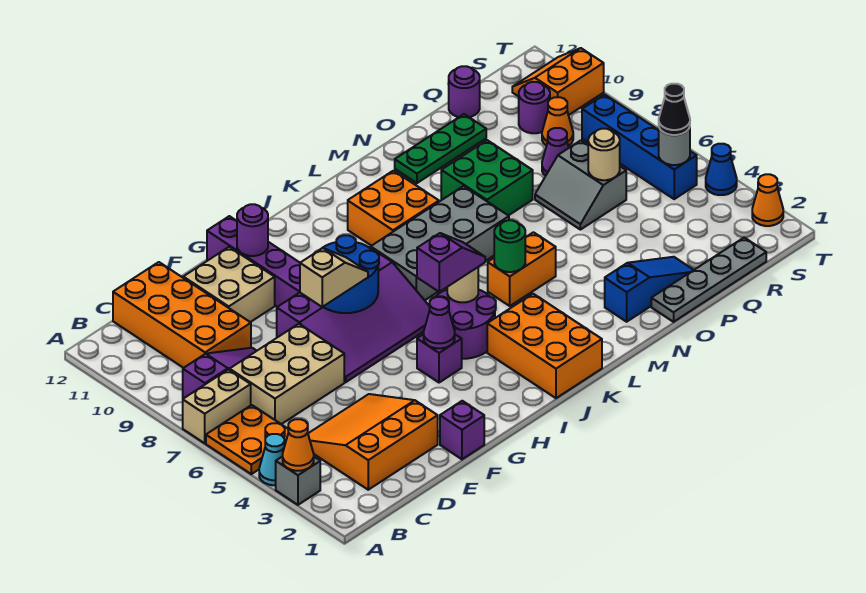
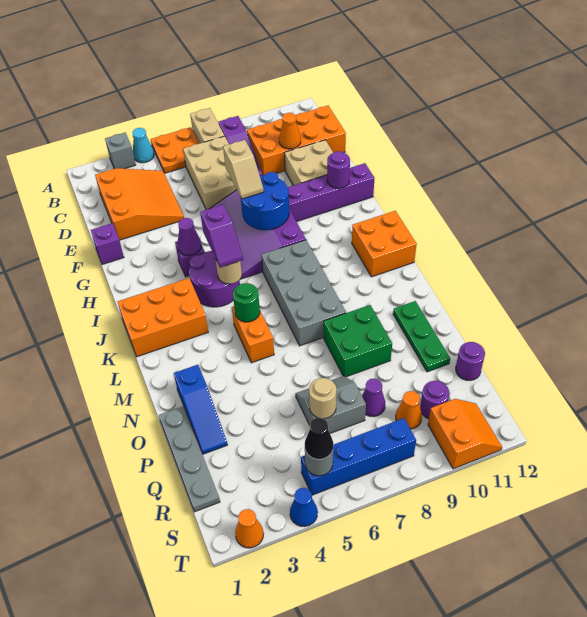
orange cone A3 level 2 -> orange cone D10 level 2
orange brick K9:L10 level 1 -> orange brick J11:K12 level 1

